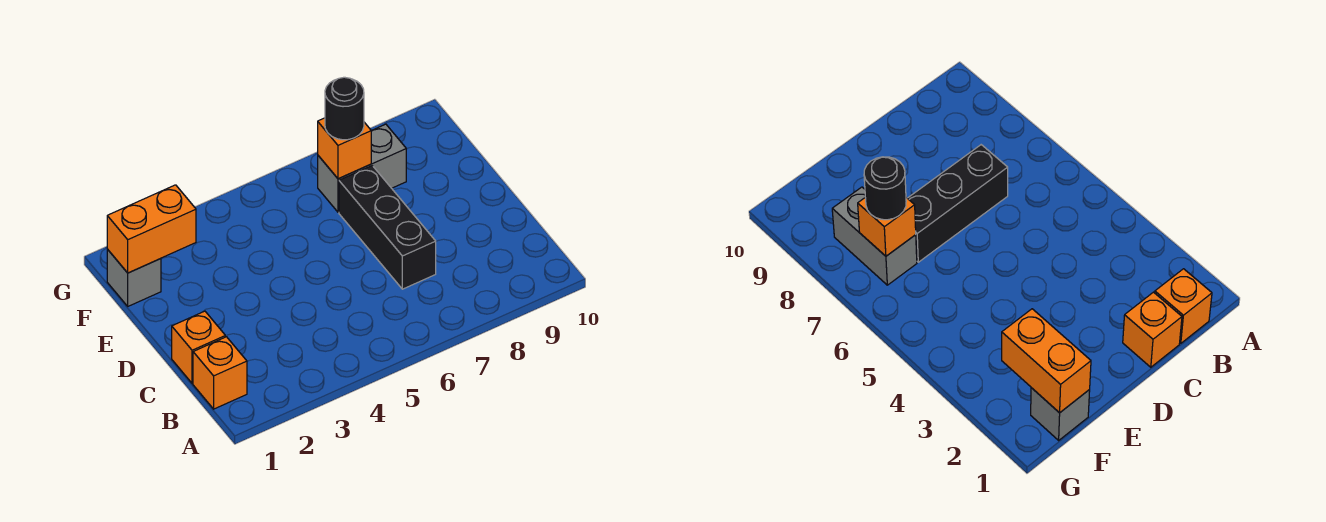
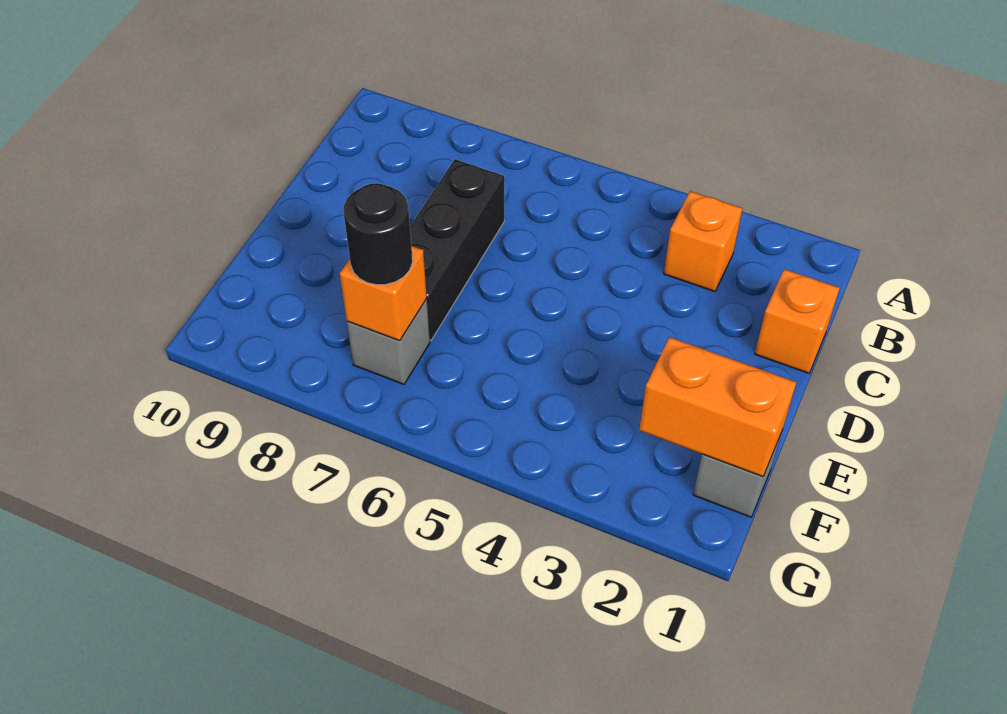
orange brick B1 level 1 -> orange brick B3 level 1
grey brick F7:F8 level 1 -> grey brick F7 level 1

